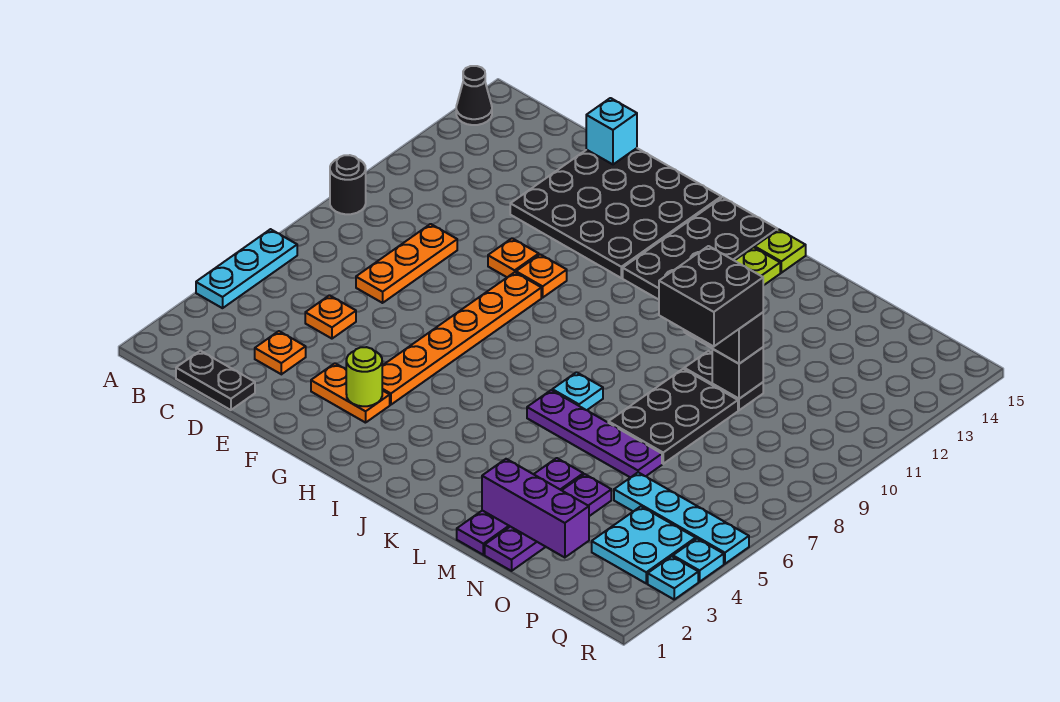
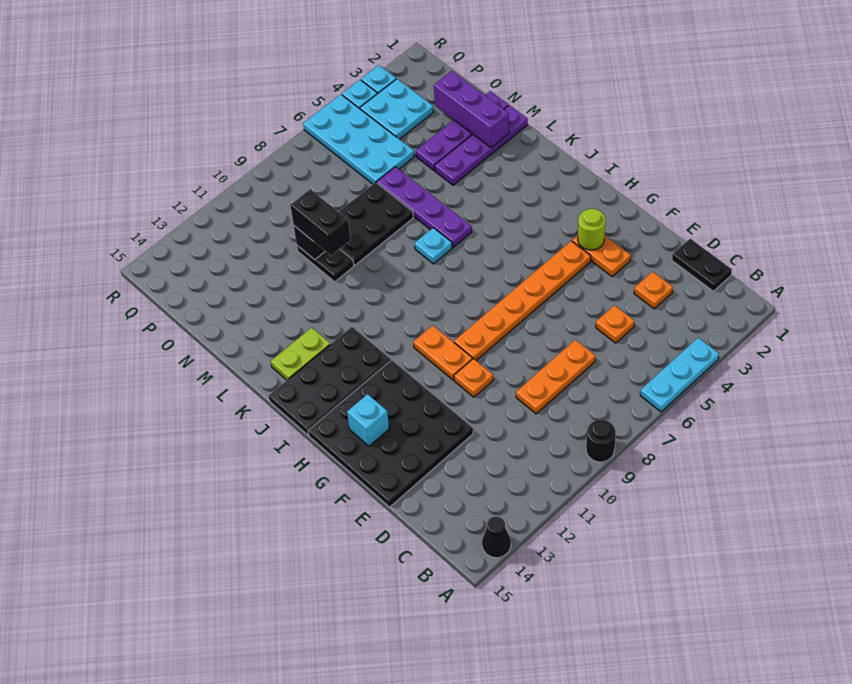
cyan brick E15 level 2 -> cyan brick G14 level 2
orange plate G10 level 1 -> orange plate G10:H10 level 1
lime plate K15 level 1 -> none
black brick M9:N10 level 4 -> none
cyan plate O5:R5 level 1 -> cyan plate O5:R6 level 1

